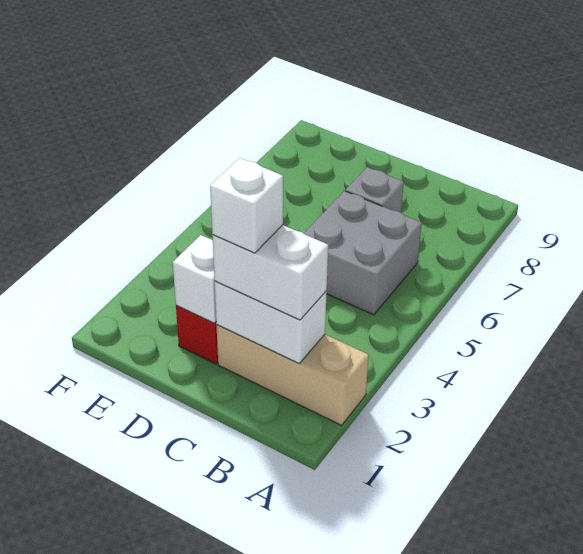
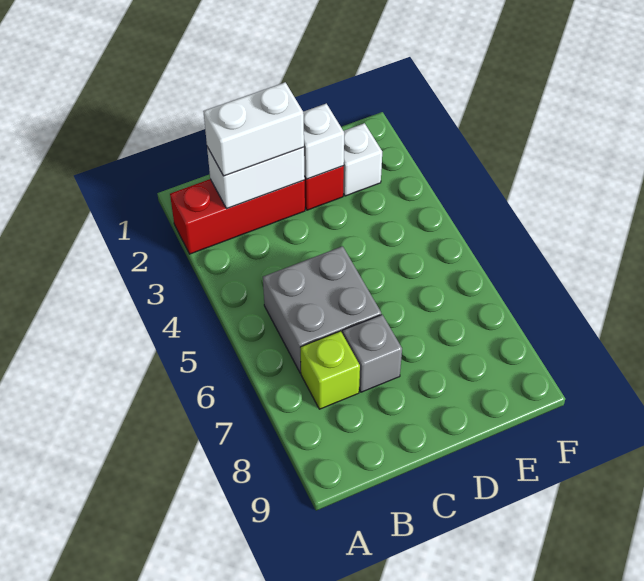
tan brick A2:C2 level 1 -> red brick A2:C2 level 1
none -> lime brick B7 level 1
white brick C2 level 4 -> white brick E2 level 1

